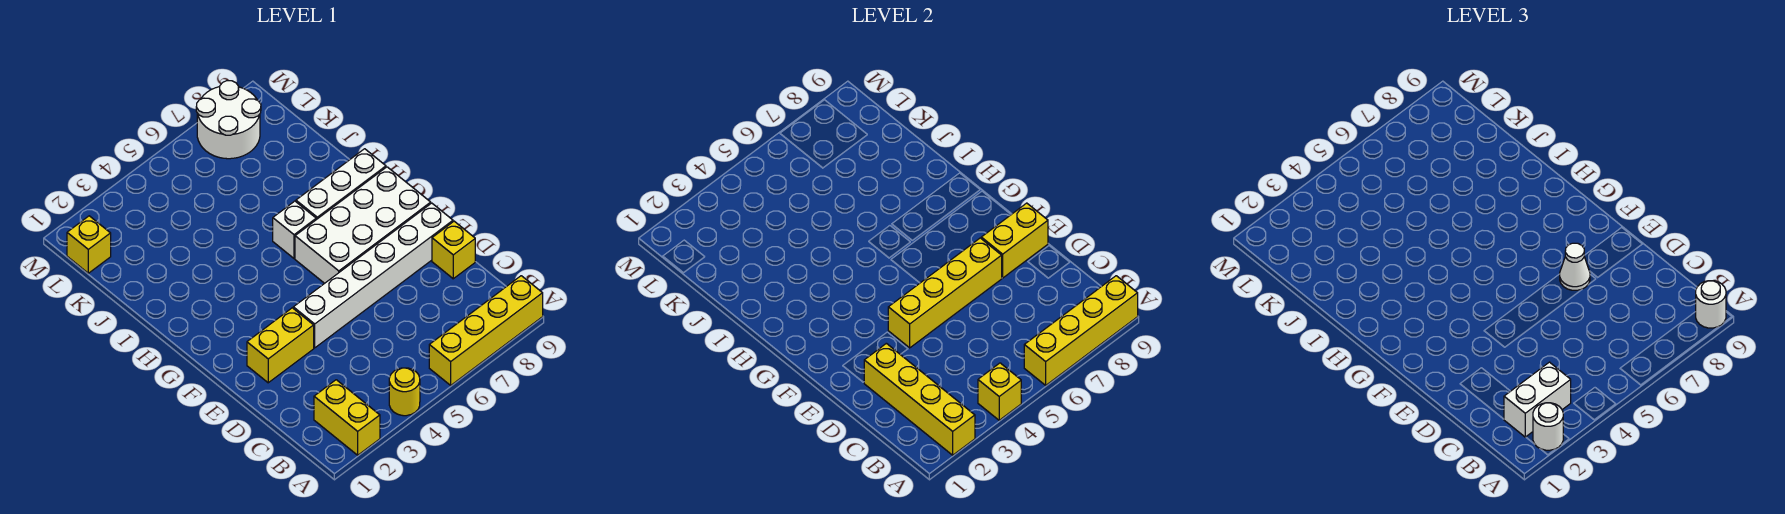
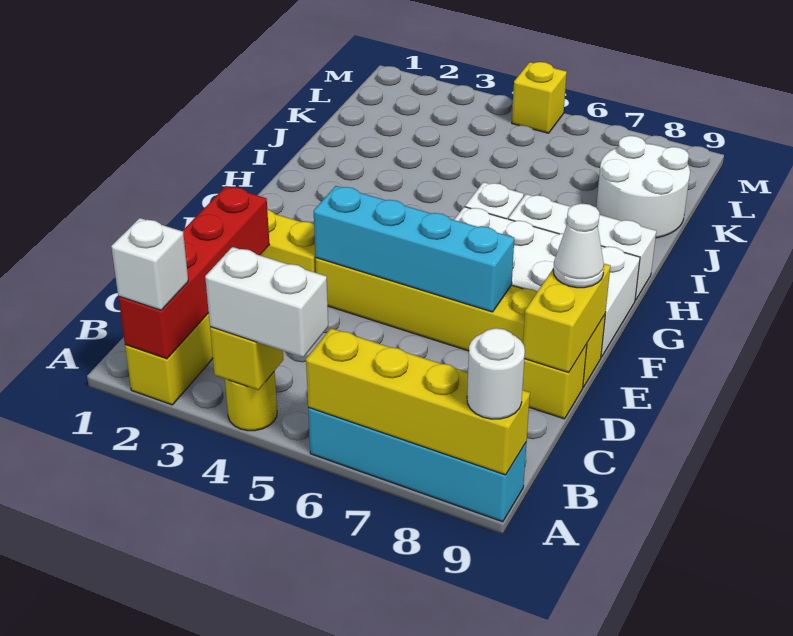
yellow brick A2:D2 level 2 -> red brick A2:D2 level 2
white round brick A2 level 3 -> white brick A2 level 3
yellow brick A6:A9 level 1 -> cyan brick A6:A9 level 1
white brick B2:B3 level 3 -> white brick A4:A5 level 3
white brick E4:E9 level 1 -> yellow brick E4:E9 level 1
yellow brick E4:E7 level 2 -> cyan brick E4:E7 level 2
white cone E7 level 3 -> white cone E9 level 3
yellow brick E8:E9 level 2 -> yellow brick D9:E9 level 2
yellow brick L1 level 1 -> yellow brick M5 level 1
white round brick L7:M8 level 1 -> white round brick J8:K9 level 1

